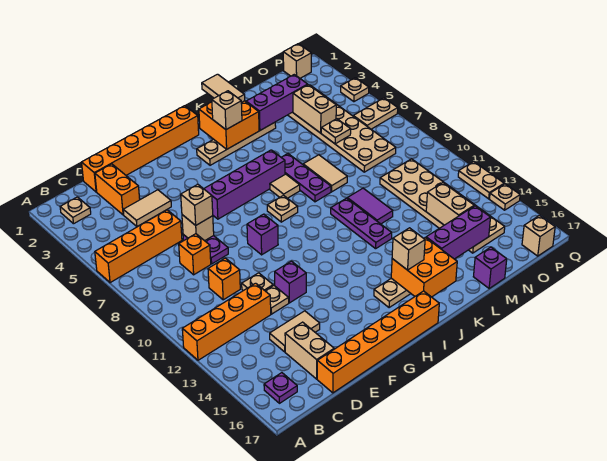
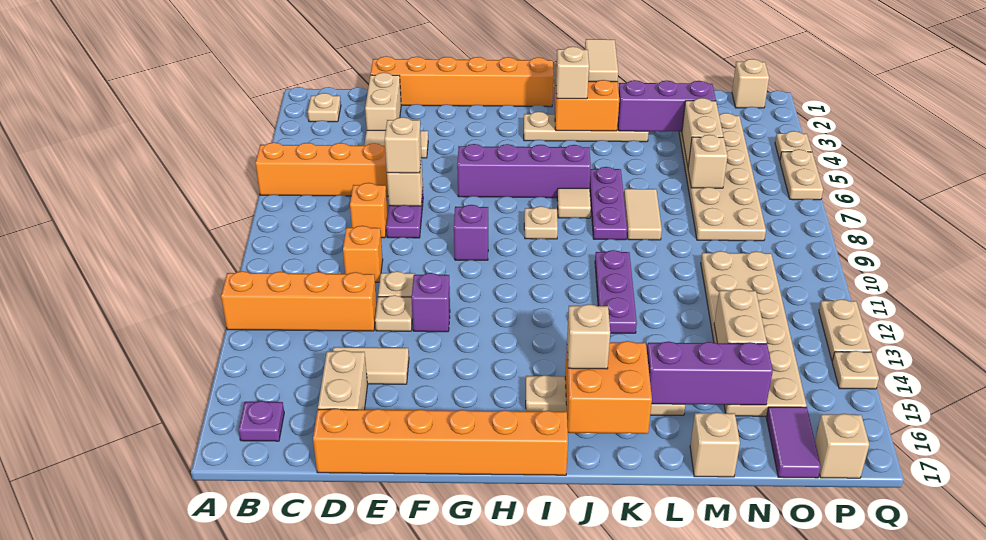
orange brick D2:D3 level 1 -> tan brick D2:D3 level 1
purple tile L10:L11 level 1 -> purple tile O16:O17 level 1
purple brick M17 level 1 -> tan brick M17 level 1
tan plate N6 level 2 -> tan brick N6 level 2
tan plate P6:Q6 level 1 -> tan plate Q5:Q6 level 1

